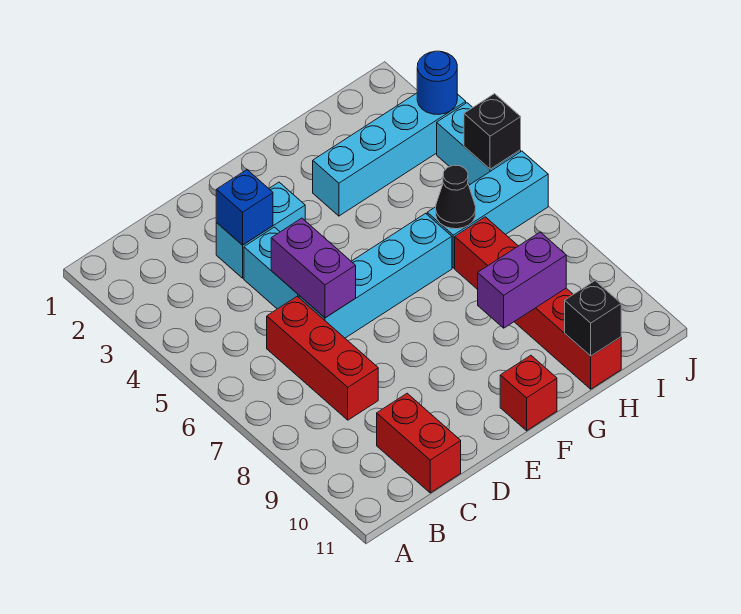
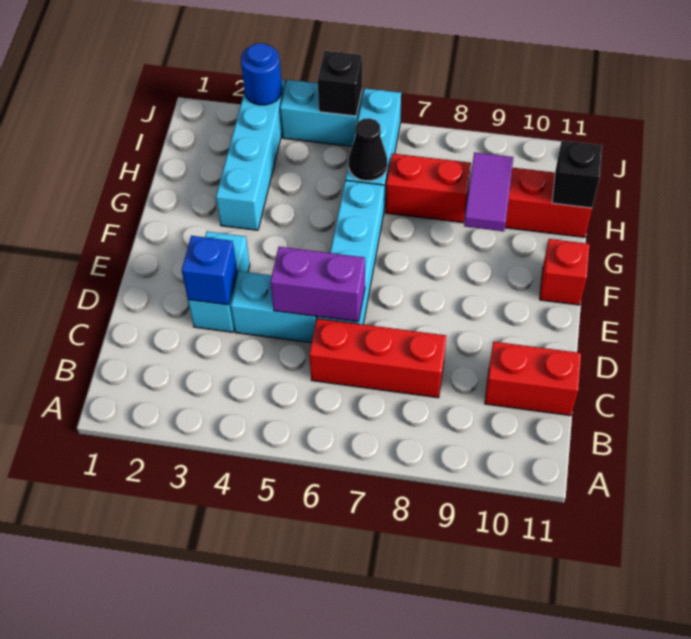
purple brick G9:H9 level 2 -> purple tile G9:H9 level 2

